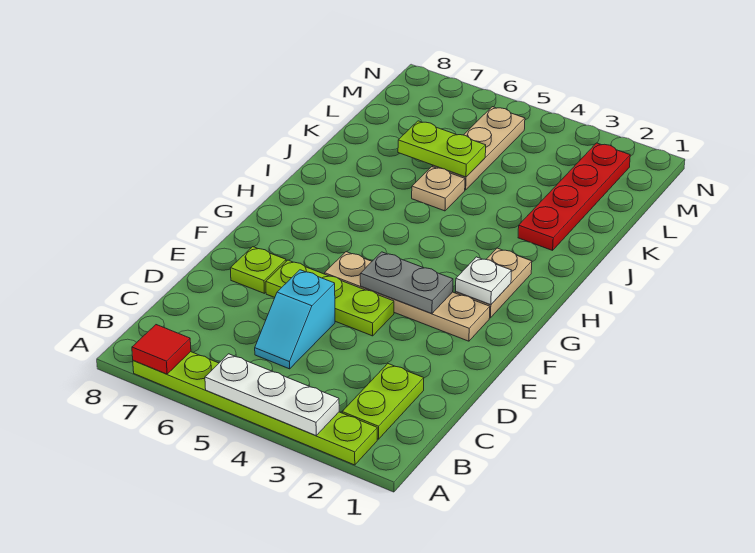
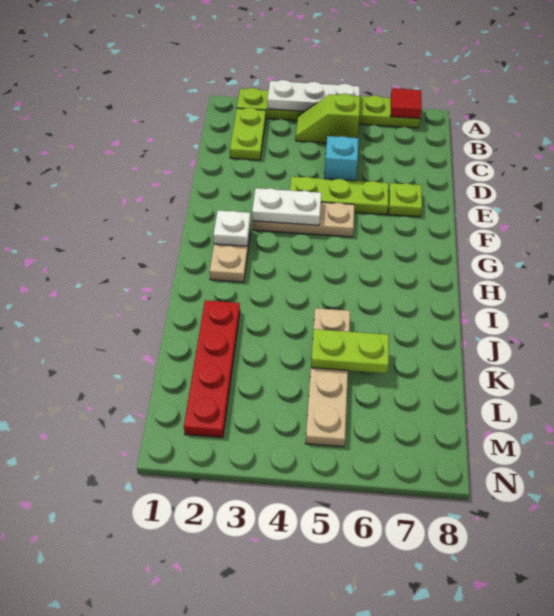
none -> lime slope B4:B5 level 1 top 5
tan plate F2:F5 level 1 -> tan plate F3:F5 level 1
grey plate F3:F4 level 2 -> white plate F3:F4 level 2

